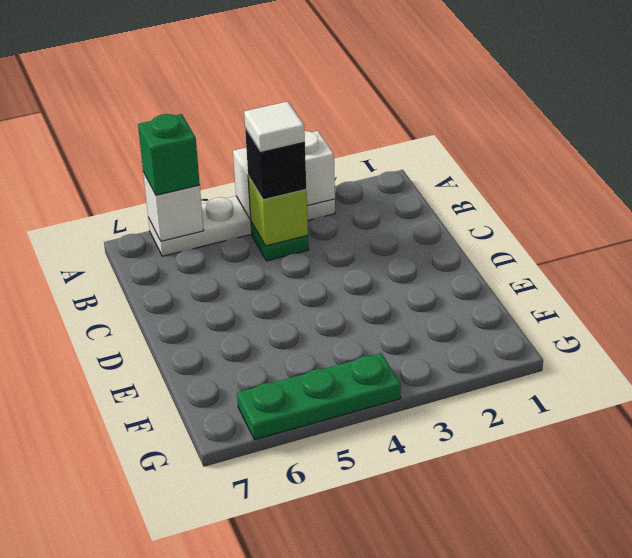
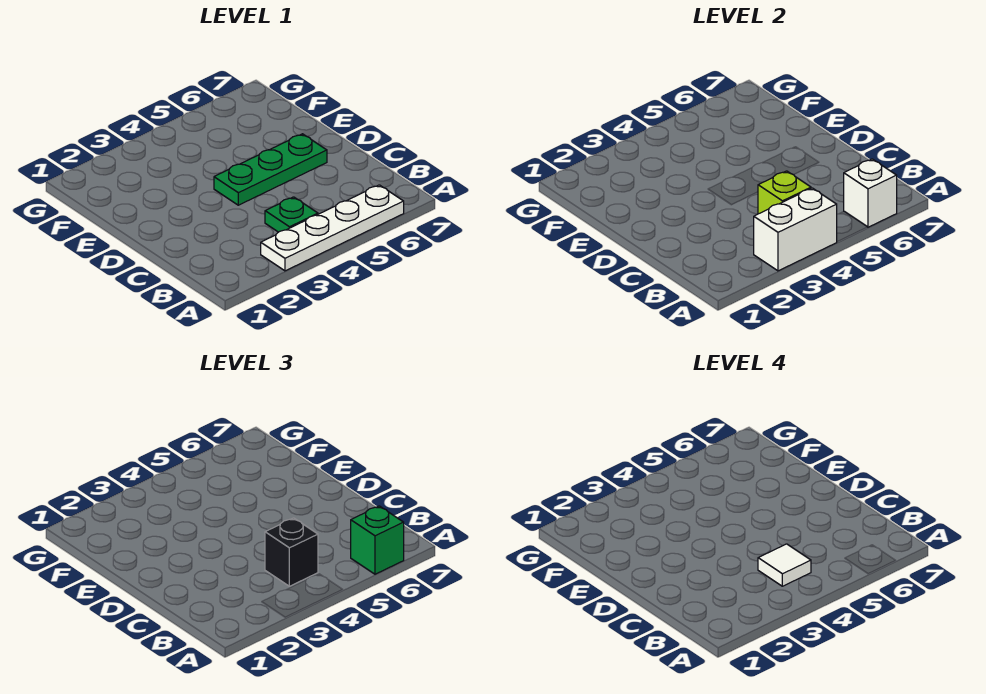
green plate G4:G6 level 1 -> green plate D4:D6 level 1

